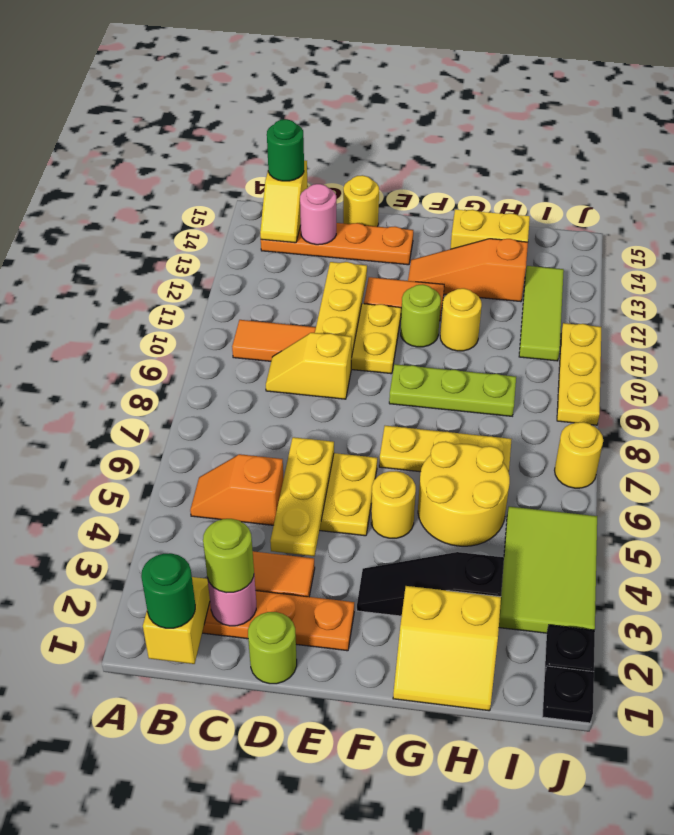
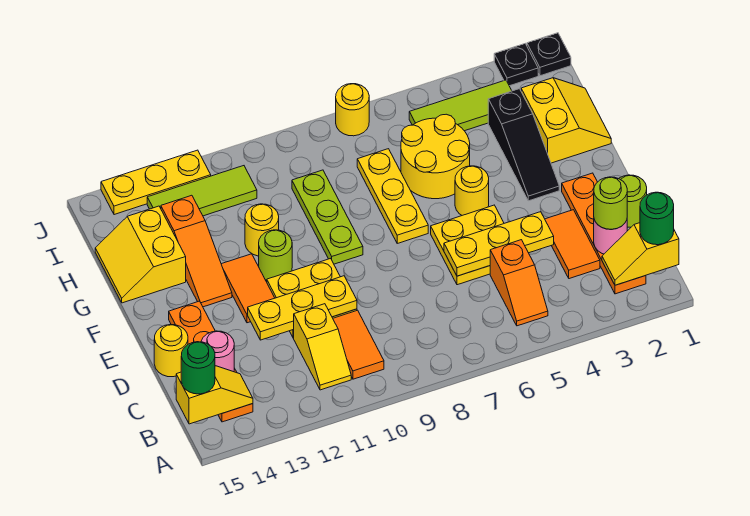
yellow slope C9:D9 level 1 top D -> yellow slope B11:C11 level 1 top C
lime tile I3:J5 level 1 -> lime tile I3:I5 level 1
yellow plate J9:J11 level 1 -> yellow plate J12:J14 level 1

